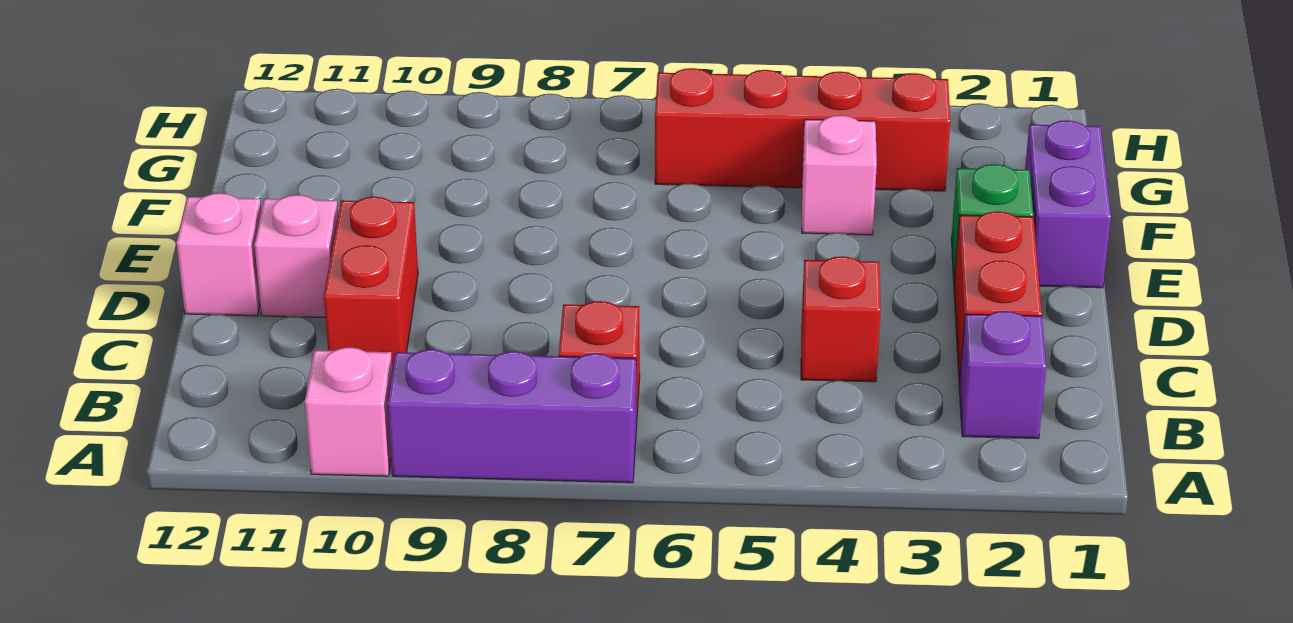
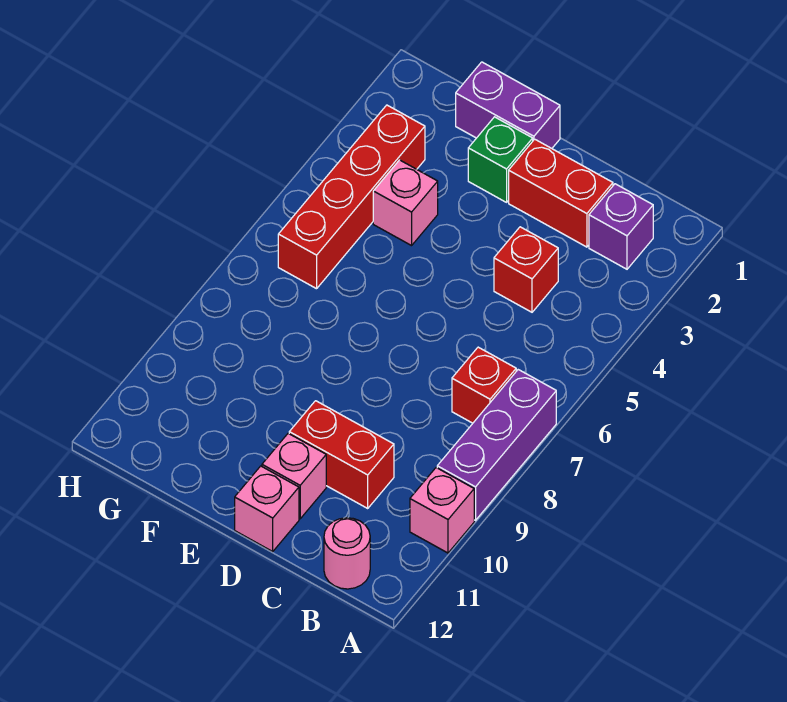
none -> pink round brick B12 level 1

